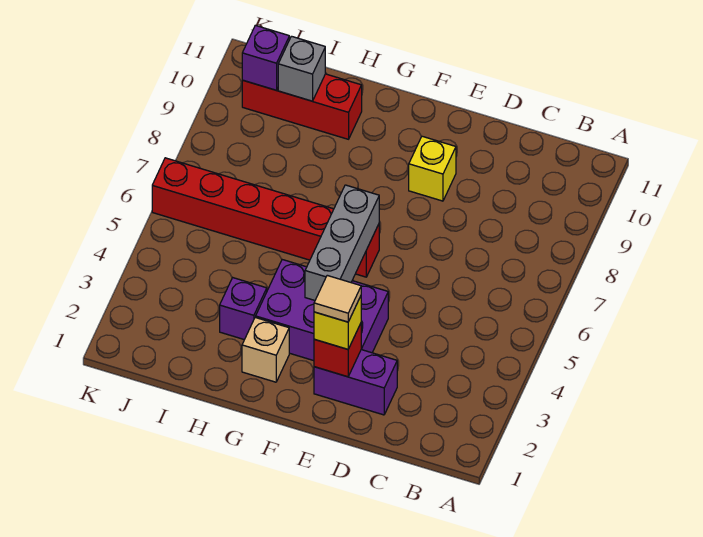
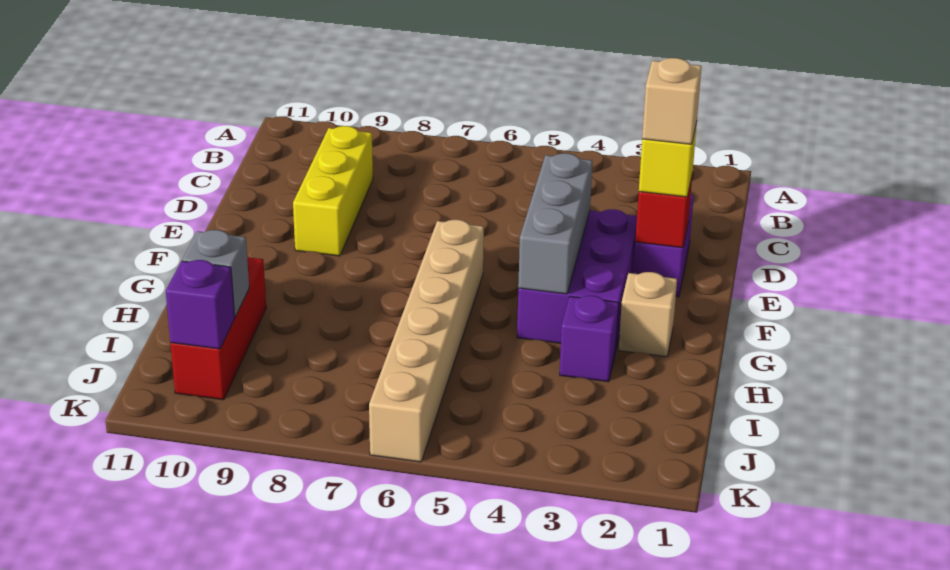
tan tile E2 level 4 -> tan brick E2 level 4
yellow brick E9 level 1 -> yellow brick C9:E9 level 1
grey brick F4:F6 level 2 -> grey brick E4:G4 level 2
red brick F6:K6 level 1 -> tan brick F6:K6 level 1

